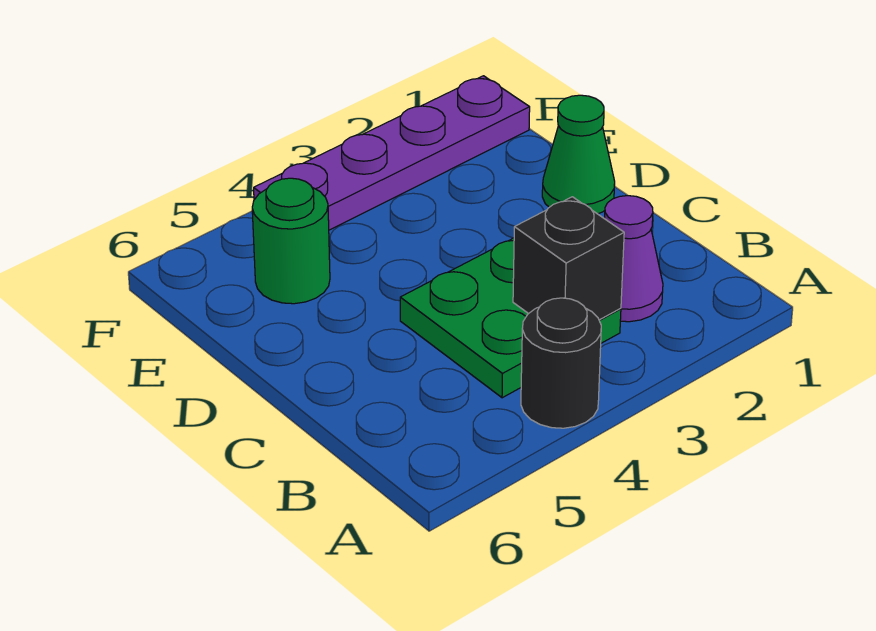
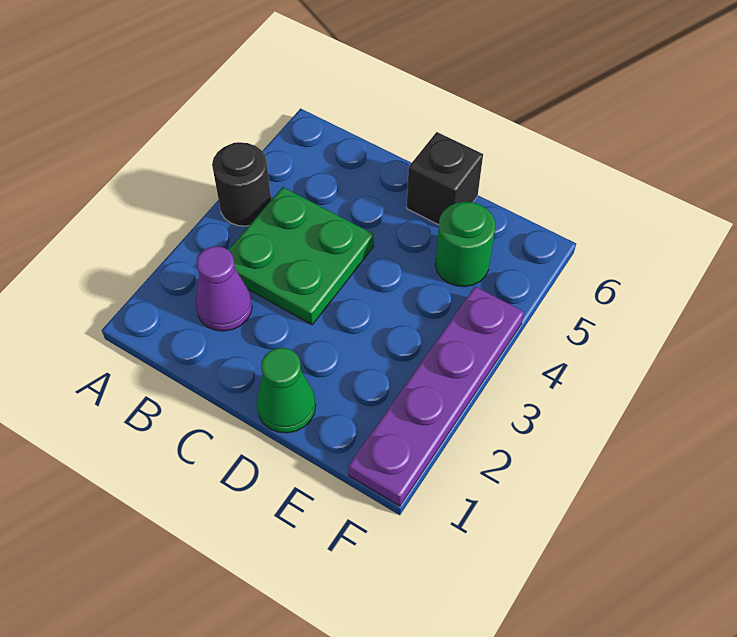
black brick B3 level 2 -> black brick D6 level 1

